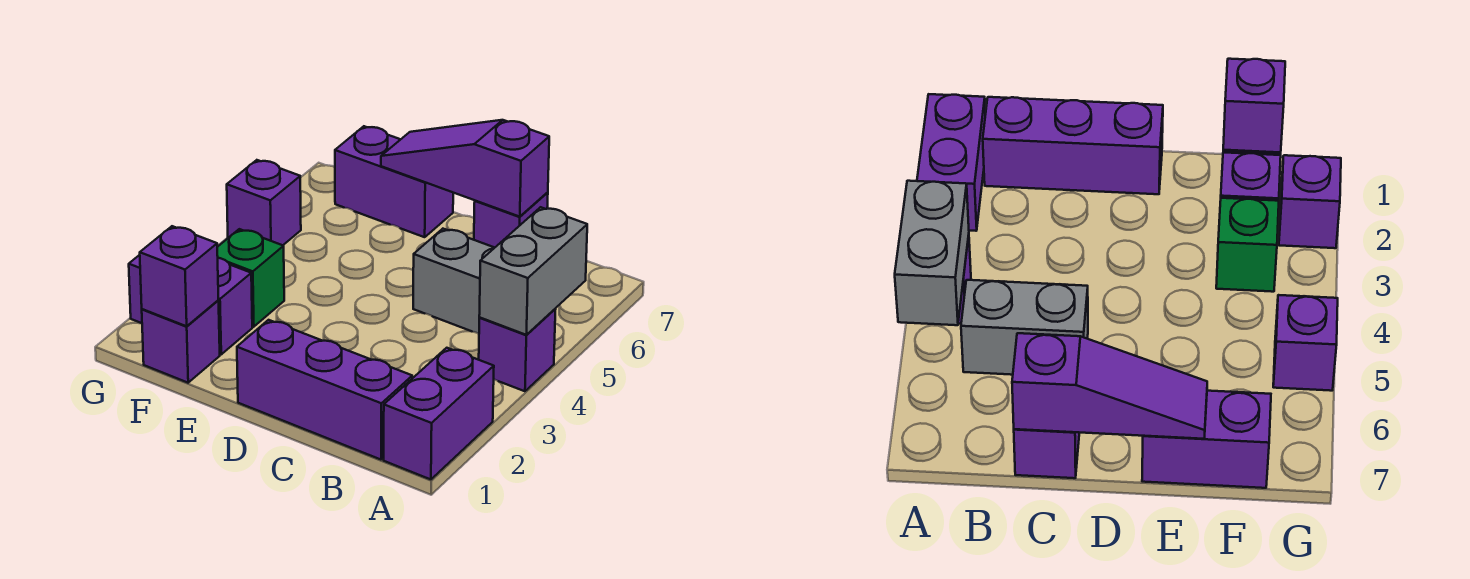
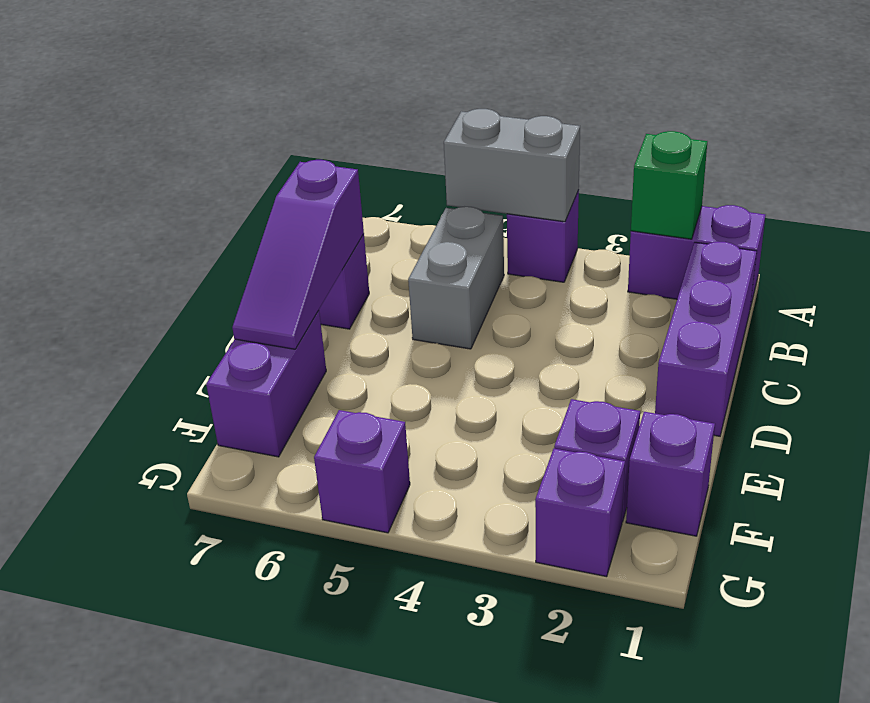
purple brick F1 level 2 -> none
green brick F3 level 1 -> green brick A2 level 2

